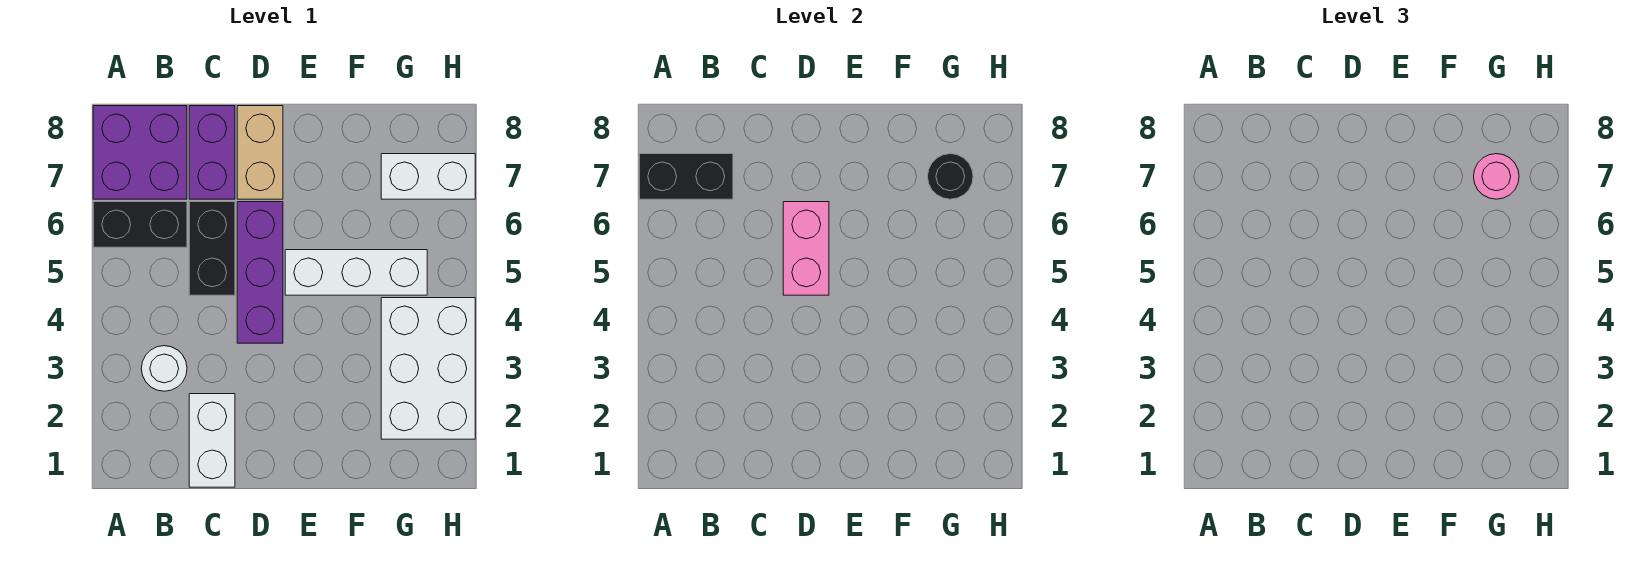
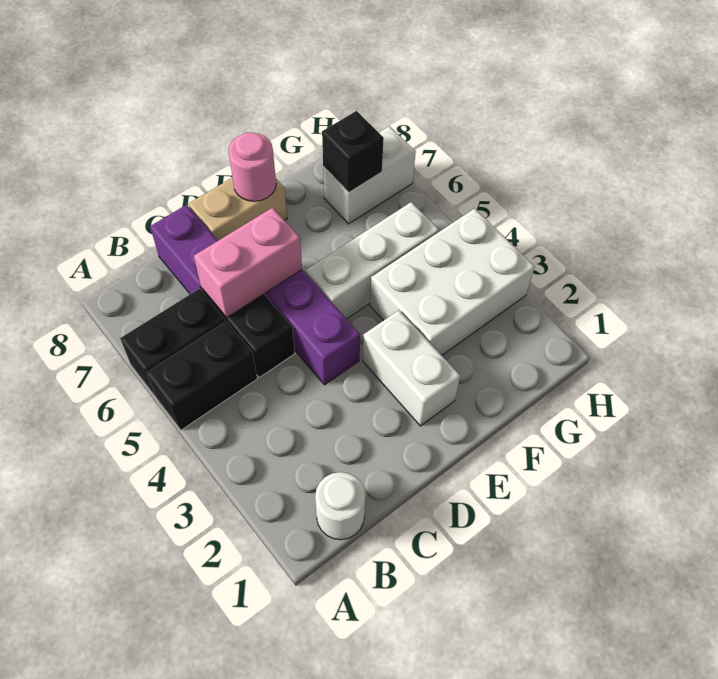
purple brick A7:B8 level 1 -> none
black brick A7:B7 level 2 -> black brick A5:B5 level 1
white round brick B3 level 1 -> white round brick B1 level 1
white brick C1:C2 level 1 -> white brick E2:E3 level 1
pink brick D5:D6 level 2 -> pink brick C6:D6 level 2
tan brick D7:D8 level 1 -> tan brick D8:E8 level 1
white brick G2:H4 level 1 -> white brick F3:H4 level 1
black round brick G7 level 2 -> black brick G7 level 2
pink round brick G7 level 3 -> pink round brick E8 level 2

